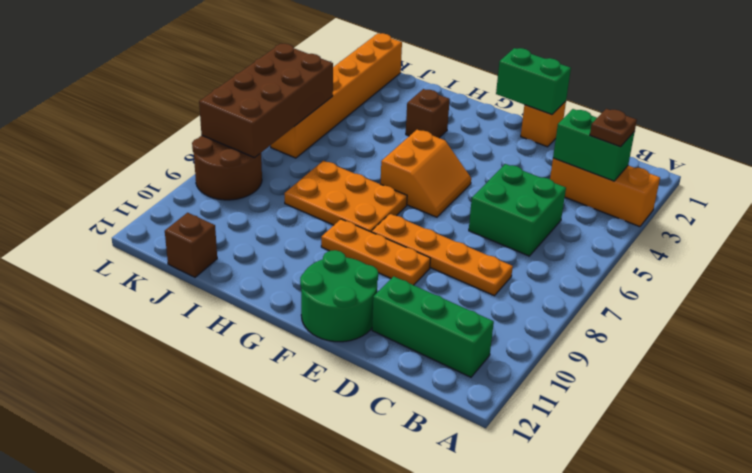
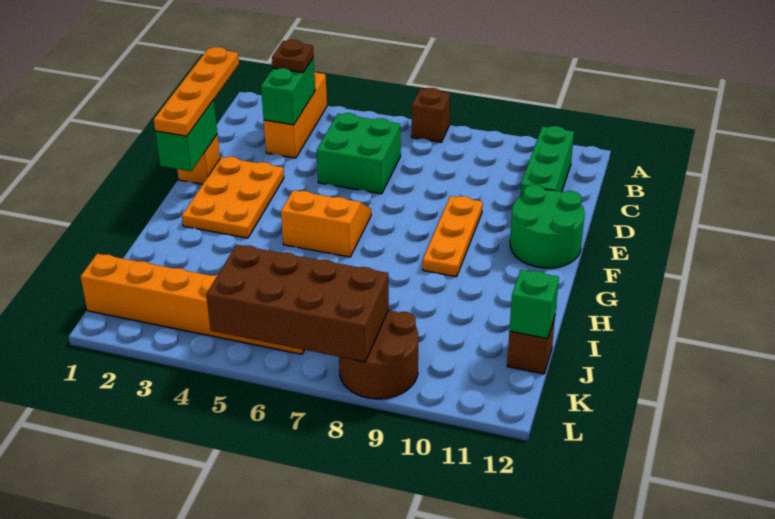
orange plate C8:F8 level 1 -> orange plate C1:F1 level 3
orange plate G7:I8 level 1 -> orange plate E2:G3 level 1
brown brick H3 level 1 -> brown brick A7 level 1
none -> green brick J12 level 2

